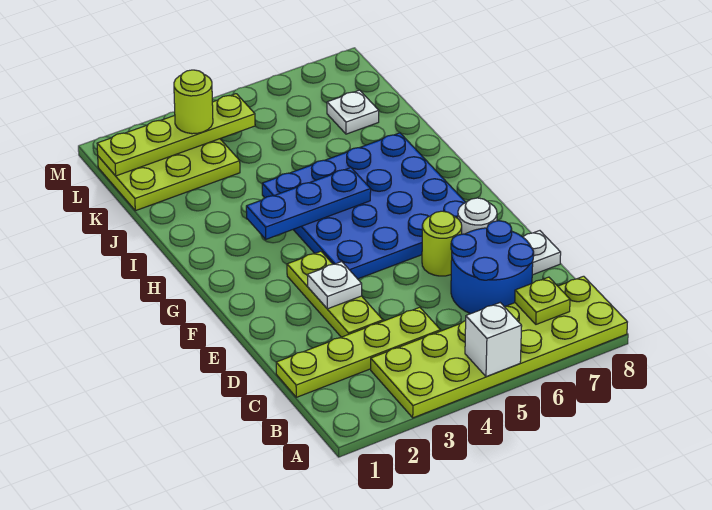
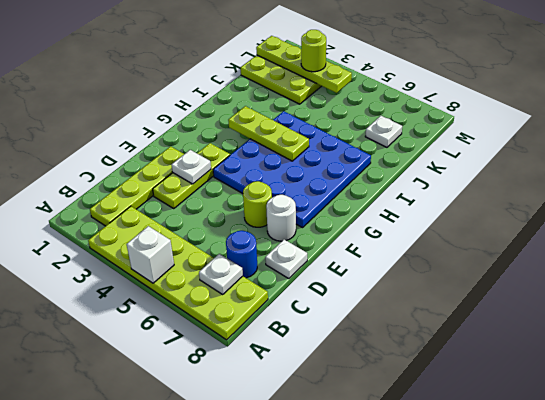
lime plate B7 level 2 -> white plate B7 level 2
lime plate C1:C4 level 1 -> lime plate B2:E2 level 1
blue round brick C6:D7 level 1 -> blue round brick C7 level 1
blue plate H3:H5 level 2 -> lime plate H3:H5 level 2

